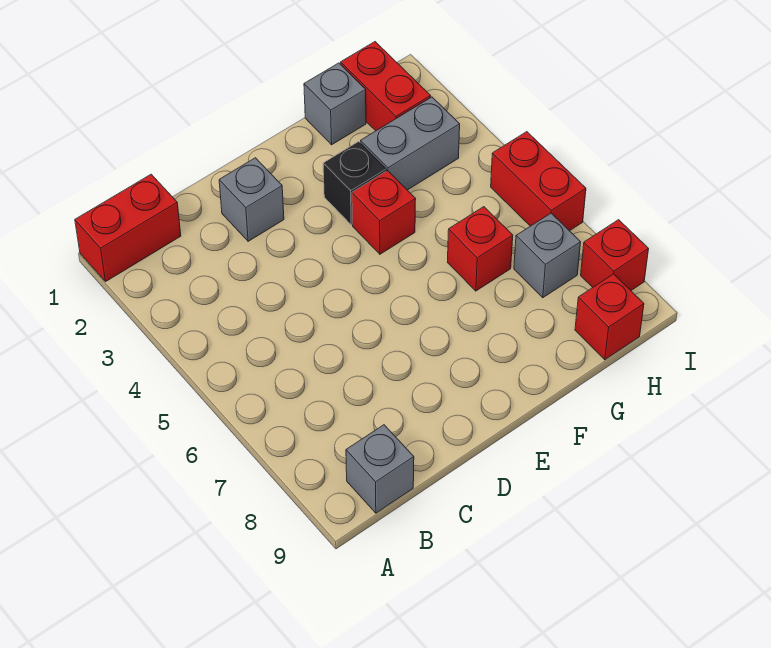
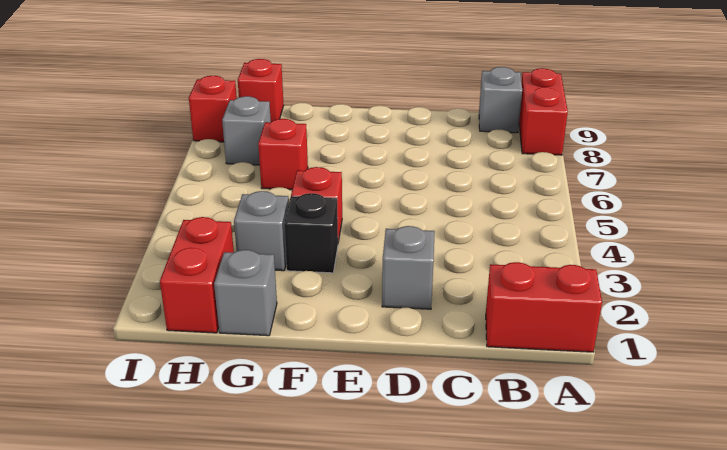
grey brick G3:H3 level 1 -> grey brick G3 level 1
red brick I5:I6 level 1 -> red brick A8:A9 level 1

